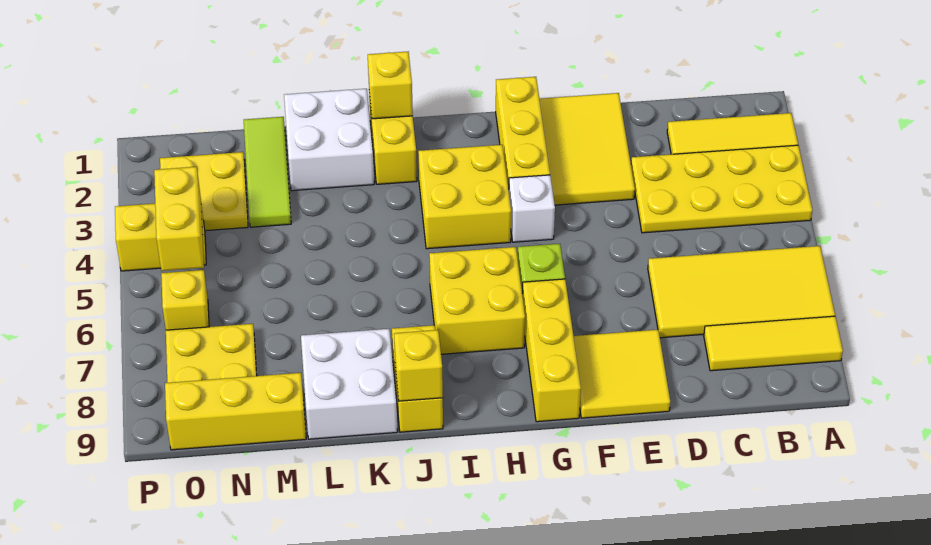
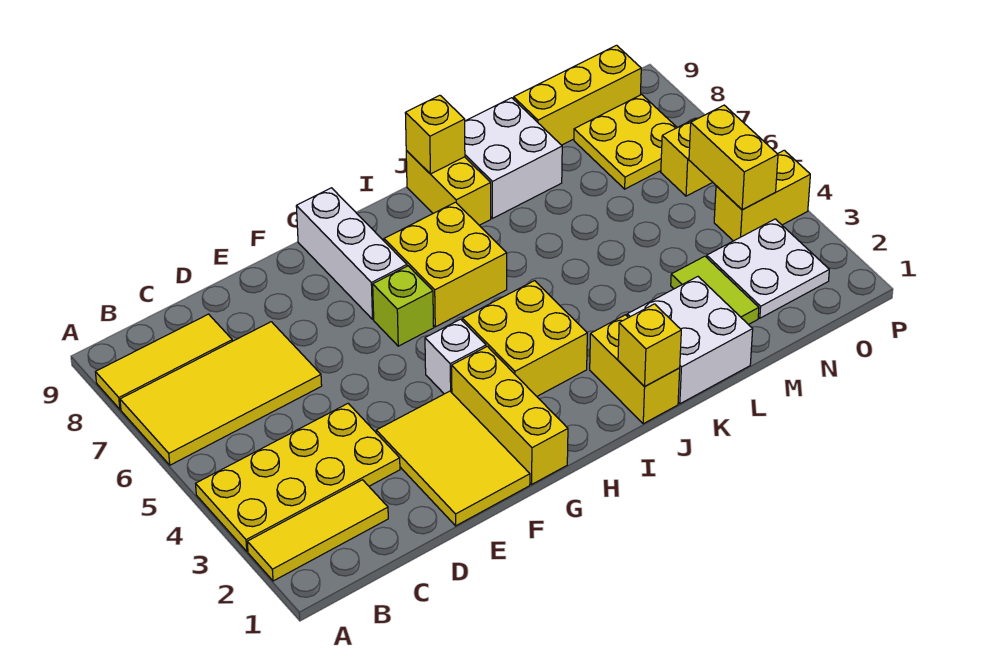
yellow tile E8:F9 level 1 -> none
yellow brick G7:G9 level 1 -> white brick G7:G9 level 1
lime tile M1:M3 level 1 -> lime tile M2:M3 level 1
yellow plate N2:O3 level 1 -> white plate N2:O3 level 1

